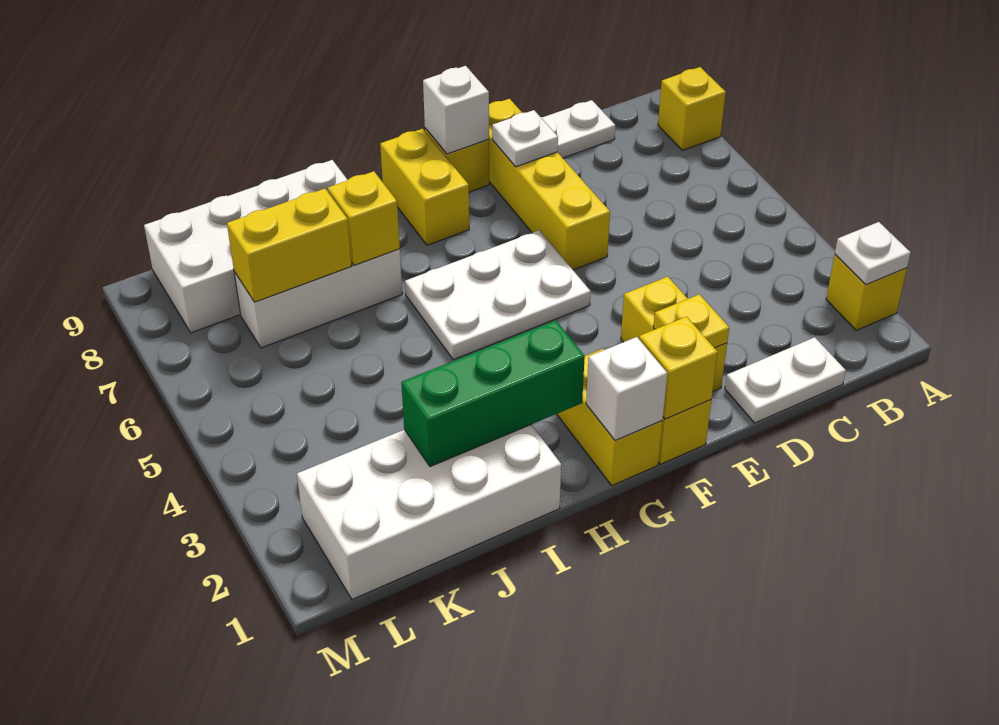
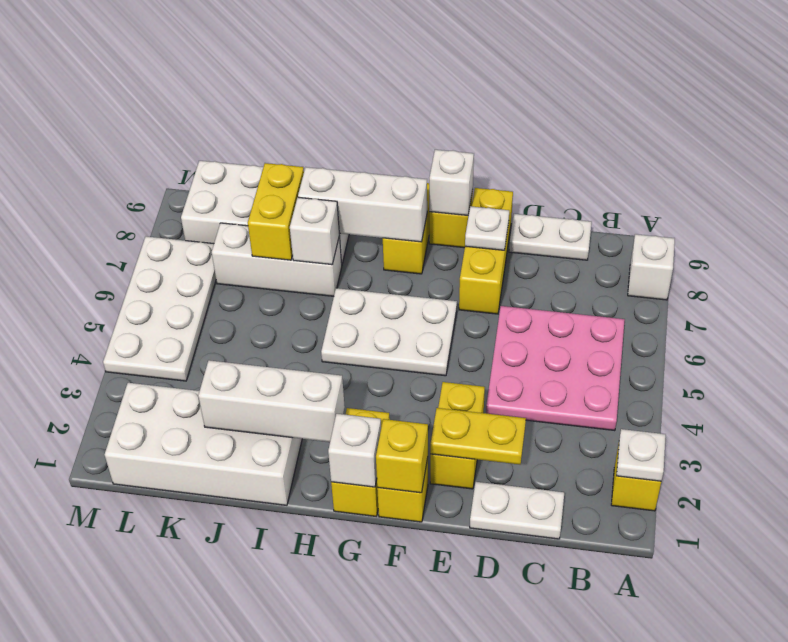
yellow brick A8 level 1 -> white brick A8 level 1
none -> pink plate B4:D6 level 1
yellow plate E2 level 2 -> yellow plate D2:E2 level 2
yellow brick E6:E9 level 1 -> yellow brick E7:E9 level 1
none -> white brick G8:I8 level 2
green brick H2:J2 level 2 -> white brick H2:J2 level 2
yellow brick I7 level 2 -> white brick I7 level 2
yellow brick J7:K7 level 2 -> yellow brick J7:J8 level 2
none -> white plate L4:M7 level 1

